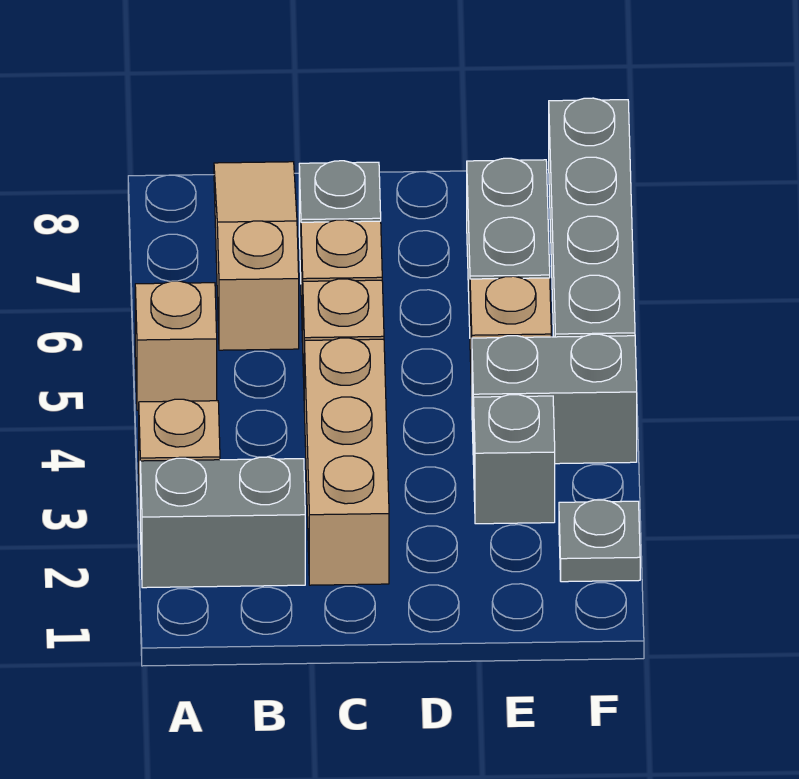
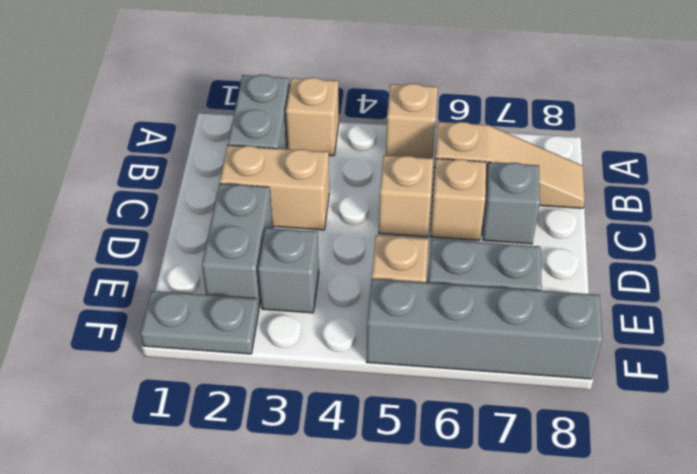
tan brick C2:C4 level 1 -> tan brick C2:C3 level 1
grey brick E4:F4 level 1 -> grey brick D2:E2 level 1
grey plate F2 level 1 -> grey plate F1:F2 level 1

